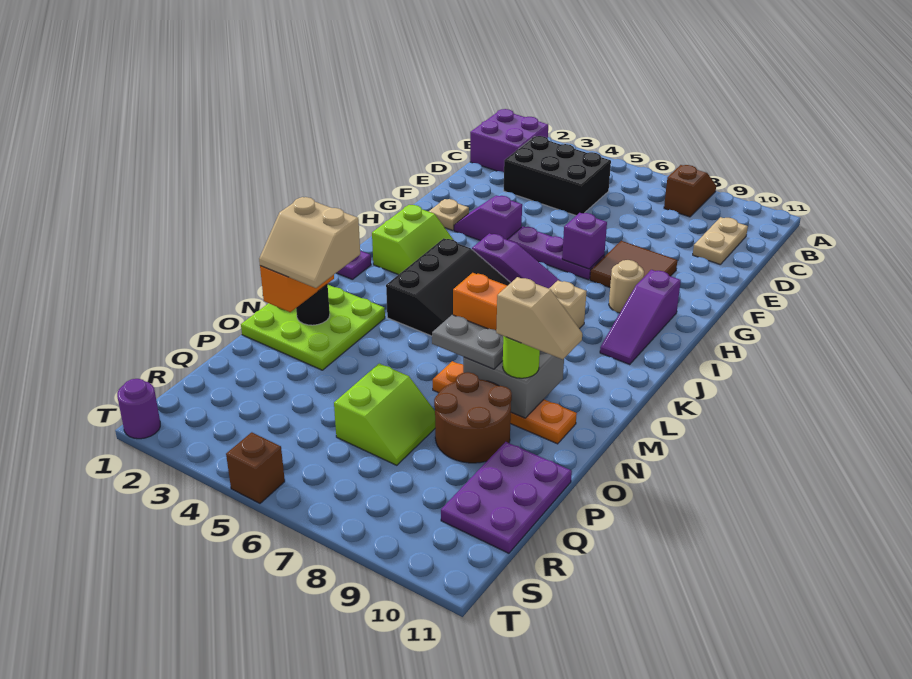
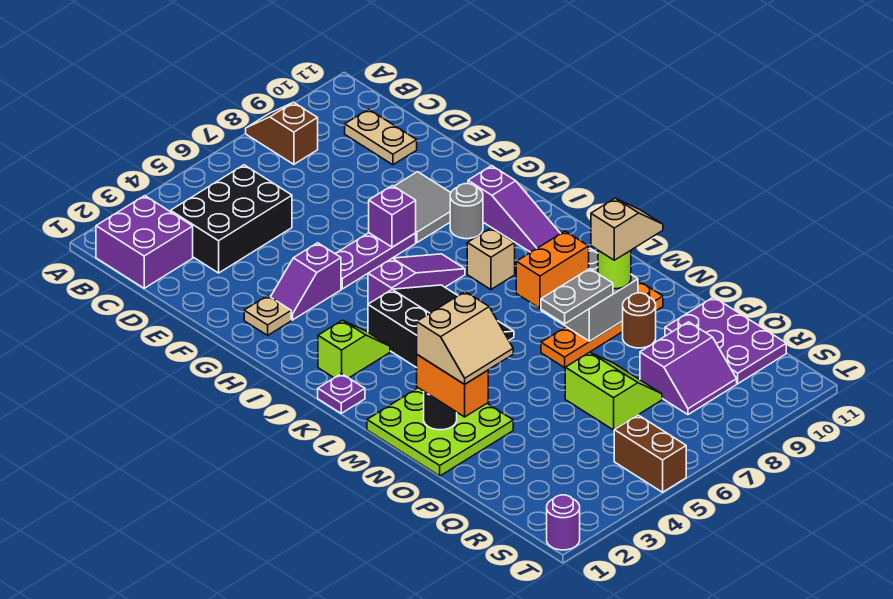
brown tile F8:G9 level 1 -> grey tile F8:G9 level 1
tan round brick H9 level 1 -> grey round brick H9 level 1
lime slope I2:J3 level 1 top 2 -> lime slope J2:J3 level 1 top 2
brown round brick O8:P9 level 1 -> brown round brick O9 level 1
none -> purple slope Q8:R9 level 1 top Q
brown brick T5 level 1 -> brown brick S5:T5 level 1

